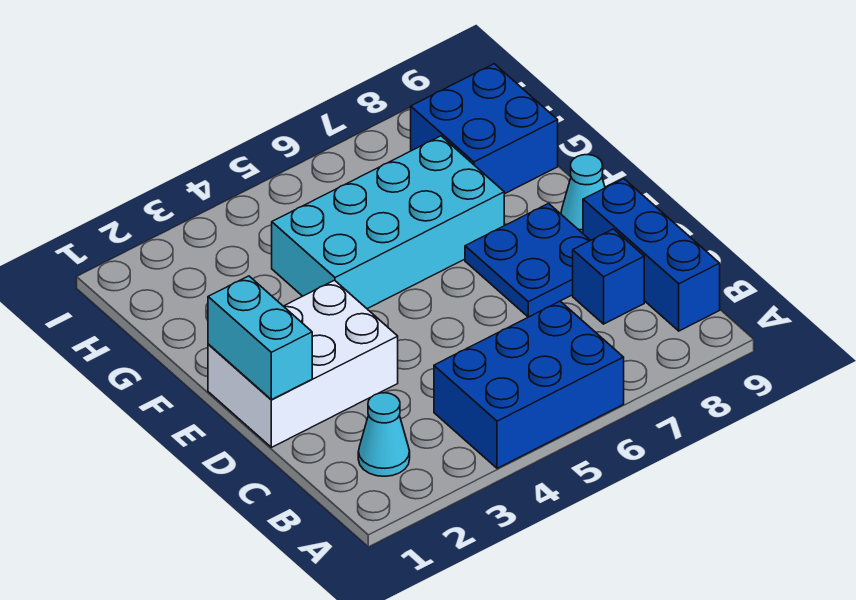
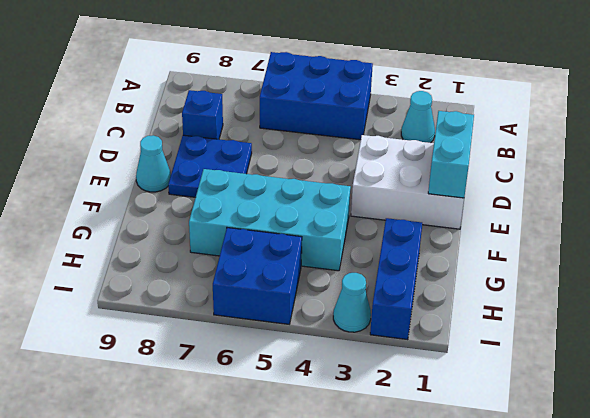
blue brick B9:D9 level 1 -> blue brick G2:I2 level 1
blue brick G8:H9 level 1 -> blue brick H5:I6 level 1
none -> cyan cone I3 level 1

